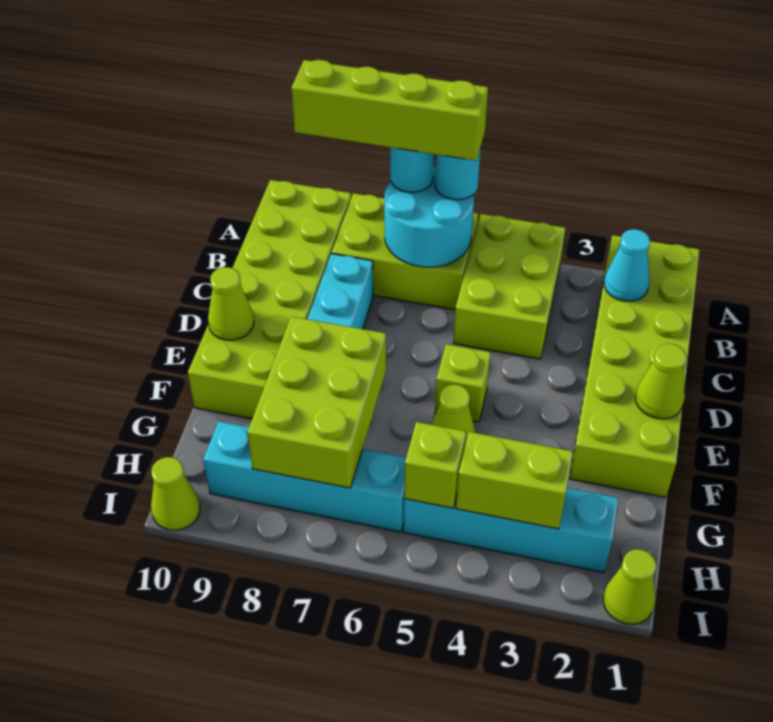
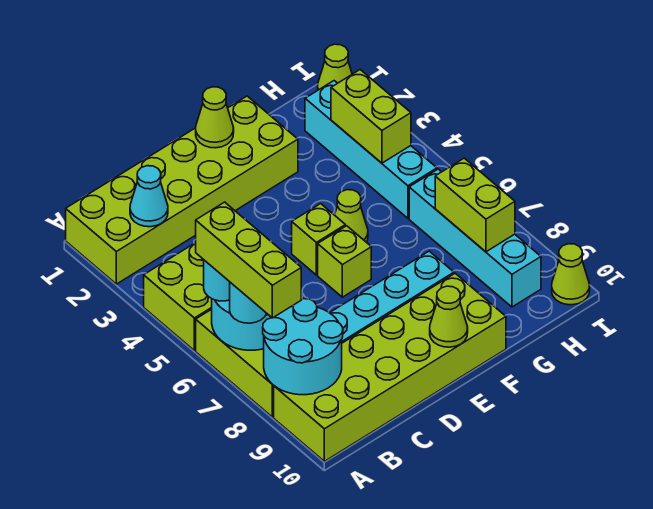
lime brick A6:A9 level 4 -> lime brick A6:A8 level 4
none -> cyan round brick A8:B9 level 2
lime brick F7:H8 level 2 -> lime brick H7:H8 level 2
lime brick H5 level 2 -> lime brick E6 level 1

